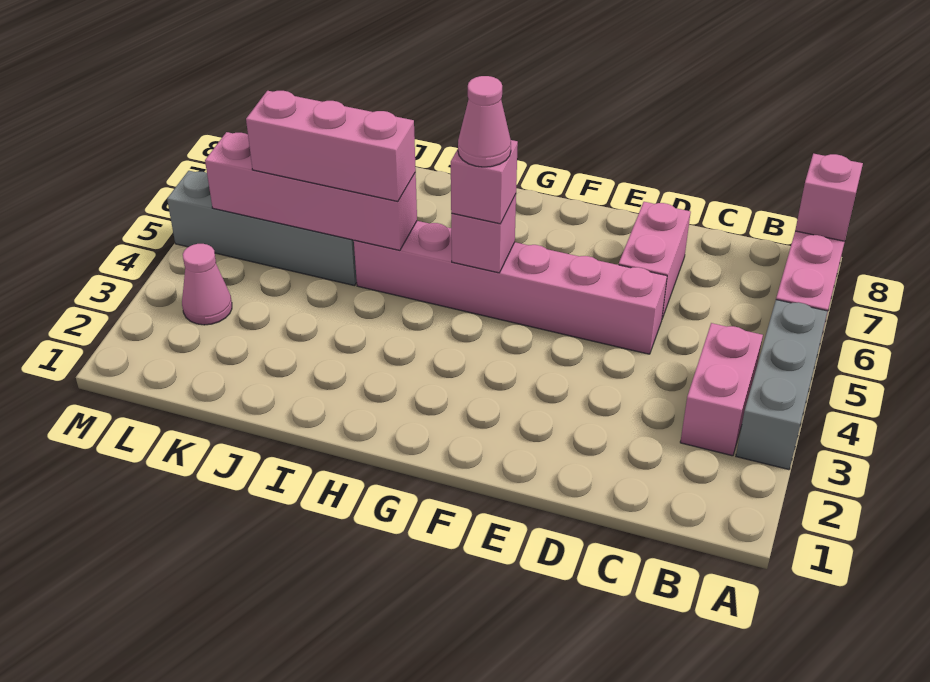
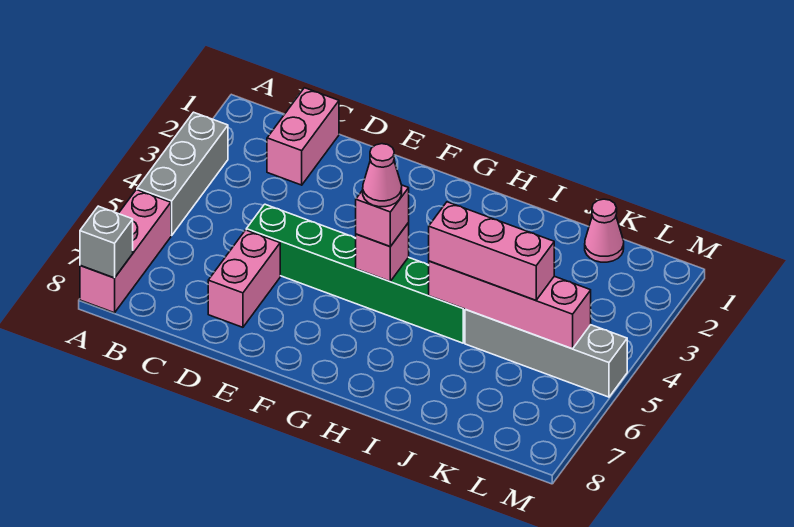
pink brick A8 level 2 -> grey brick A8 level 2
pink brick B3:B4 level 1 -> pink brick C1:C2 level 1
pink brick D5:I5 level 1 -> green brick D5:I5 level 1
pink cone L3 level 1 -> pink cone K1 level 1

